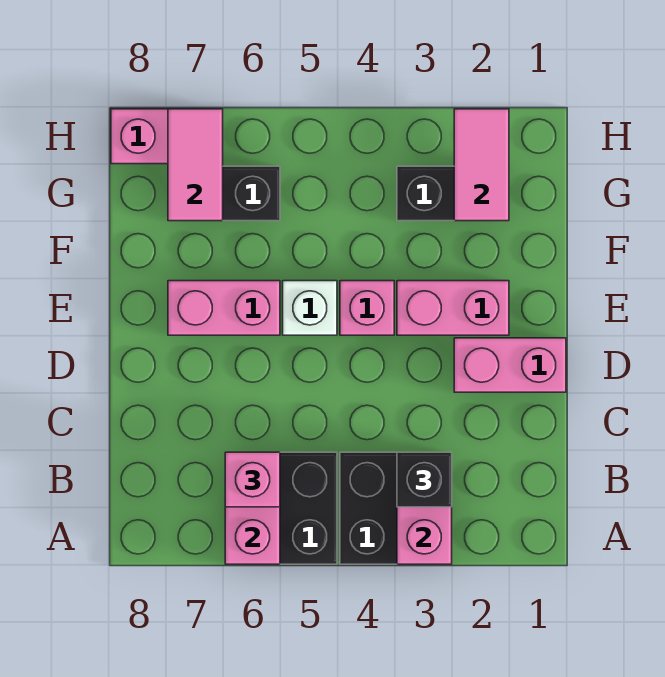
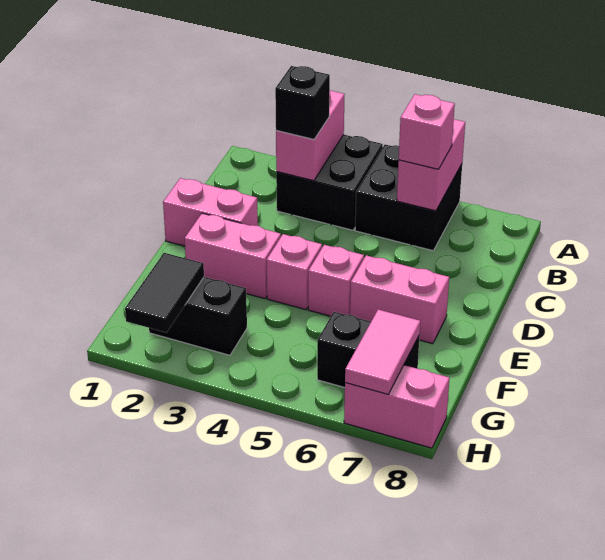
white brick E5 level 1 -> pink brick E5 level 1
pink tile G2:H2 level 2 -> black tile G2:H2 level 2

